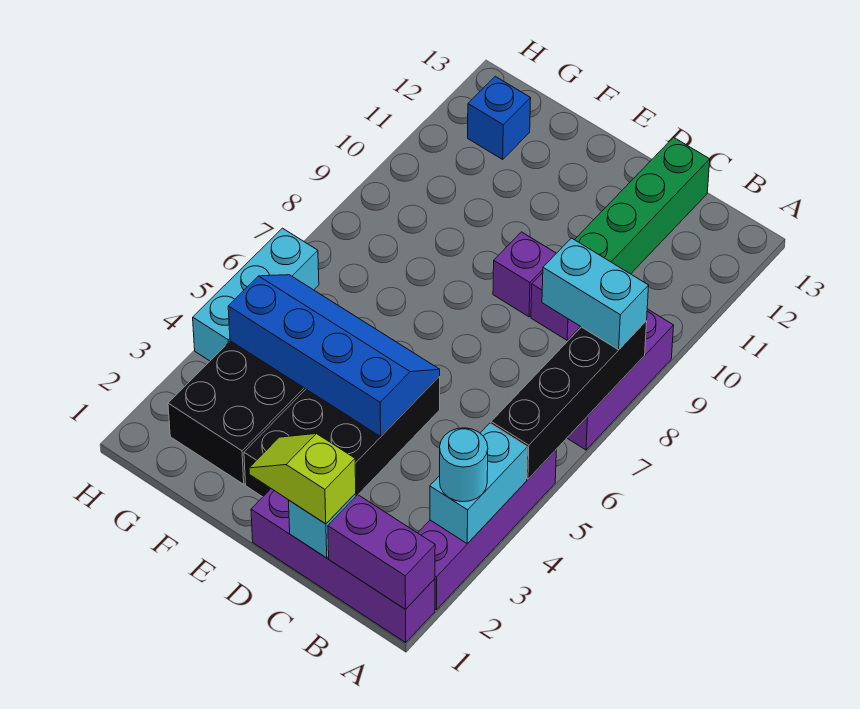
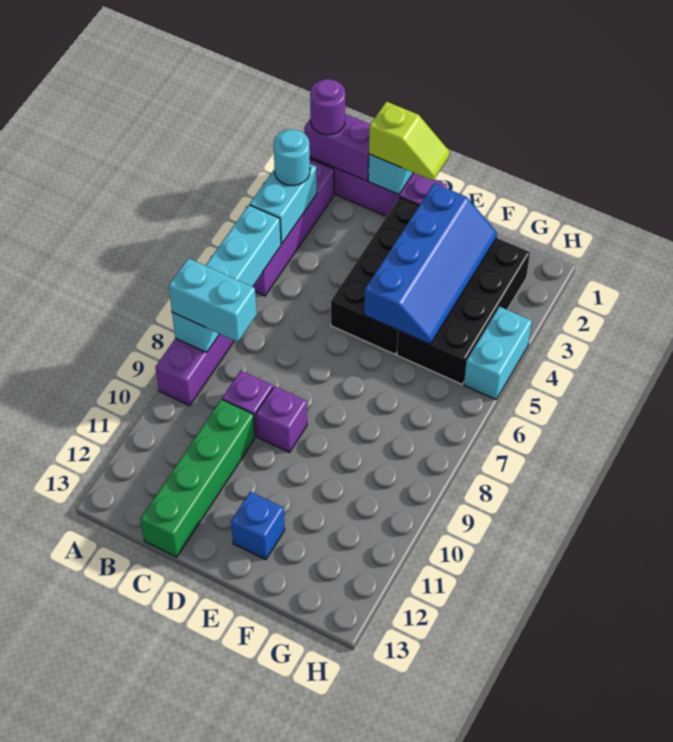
none -> purple round brick A1 level 3
black brick A5:A8 level 2 -> cyan brick A5:A8 level 2
blue slope D4:G5 level 2 top 4 -> blue slope E2:F5 level 2 top E
blue brick G12 level 1 -> blue brick E12 level 1
cyan brick H4:H6 level 1 -> cyan brick H4:H5 level 1

